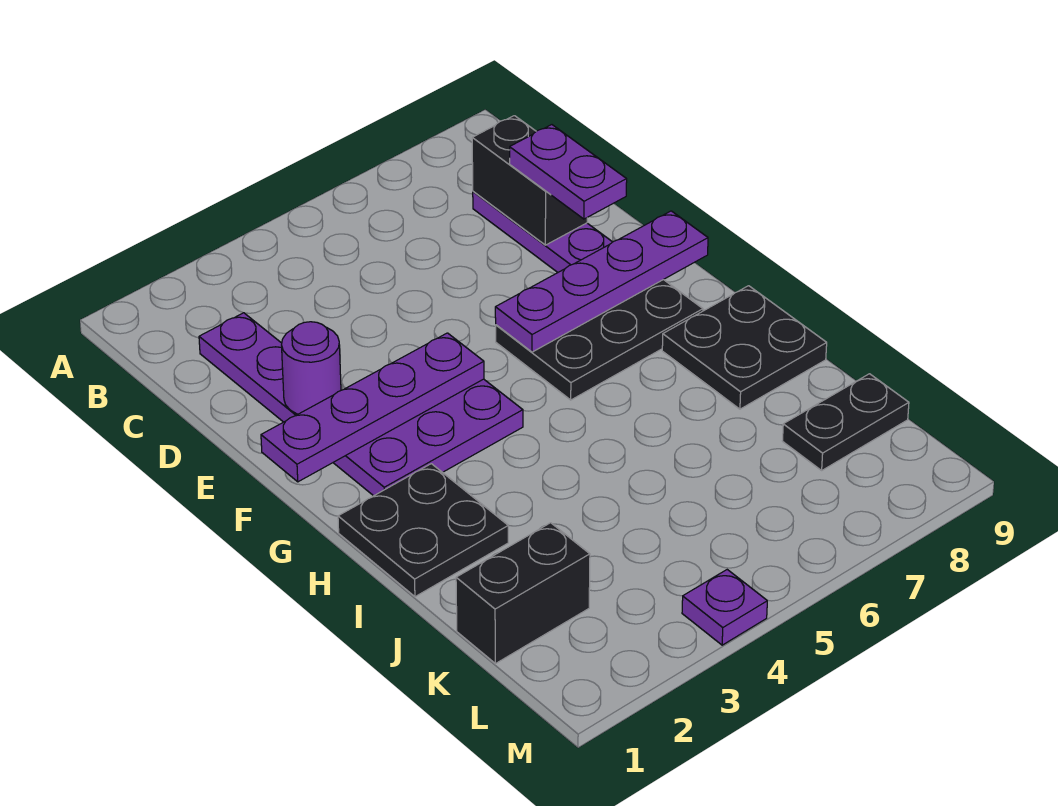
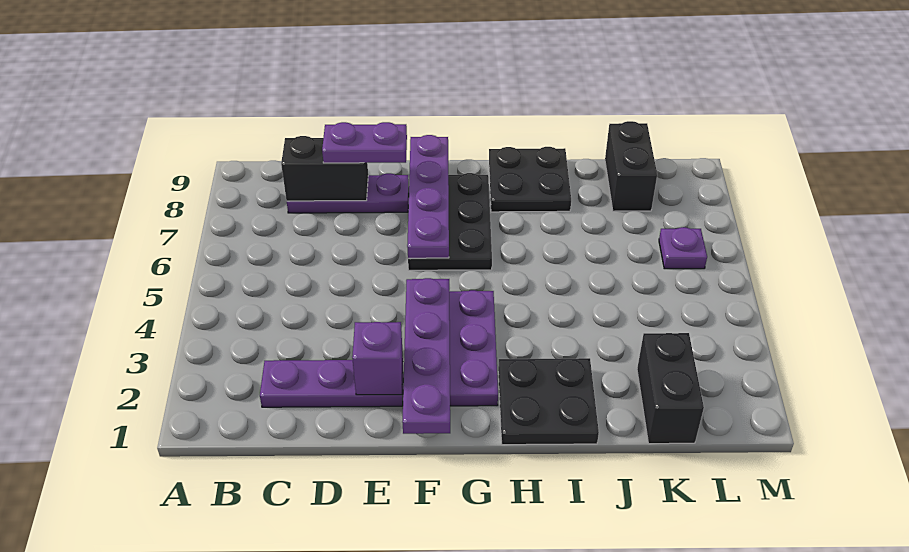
purple round brick E2 level 2 -> purple brick E2 level 2
black plate K8:K9 level 1 -> black brick K8:K9 level 1
purple plate M4 level 1 -> purple plate L6 level 1

